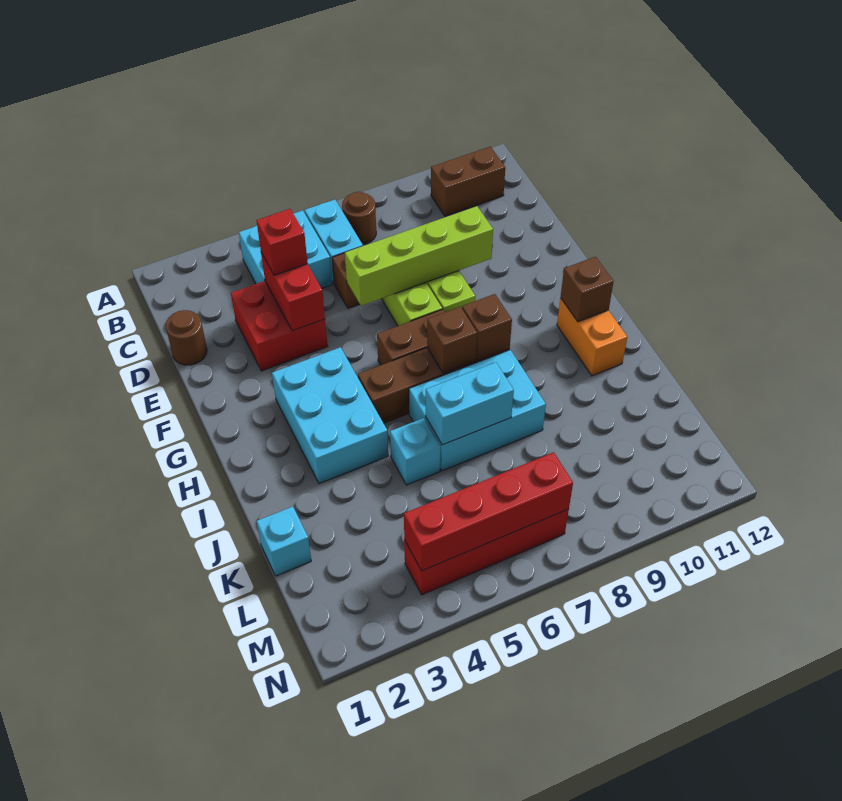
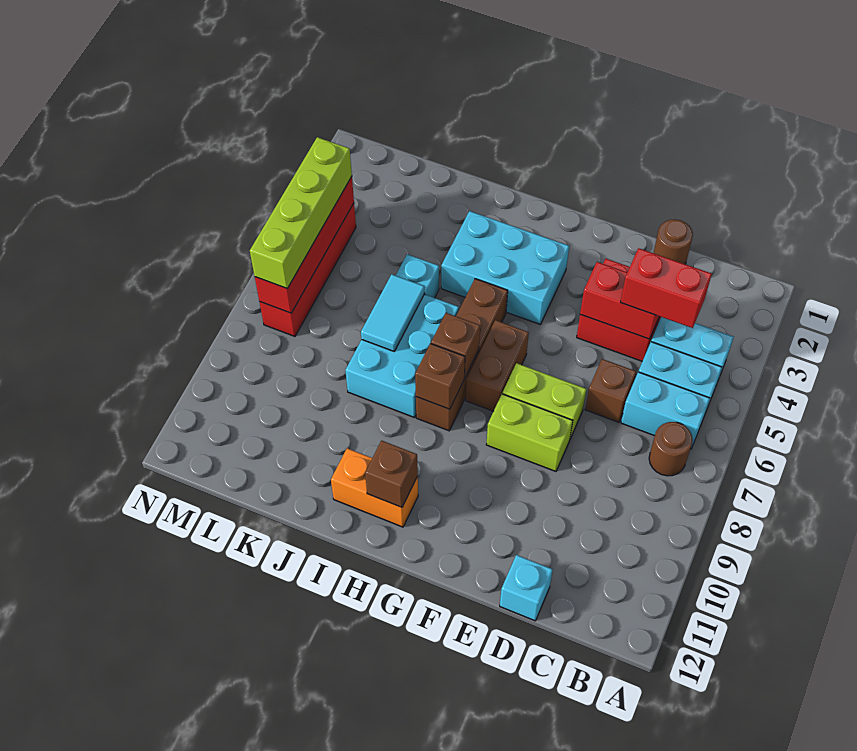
brown brick B10:B11 level 1 -> none
red brick D4 level 3 -> red brick C4:D4 level 3
lime brick E6:E9 level 2 -> lime brick M4:M7 level 3
cyan brick J6:J7 level 2 -> cyan tile J6:J7 level 2
cyan brick K1 level 1 -> cyan brick D12 level 1

